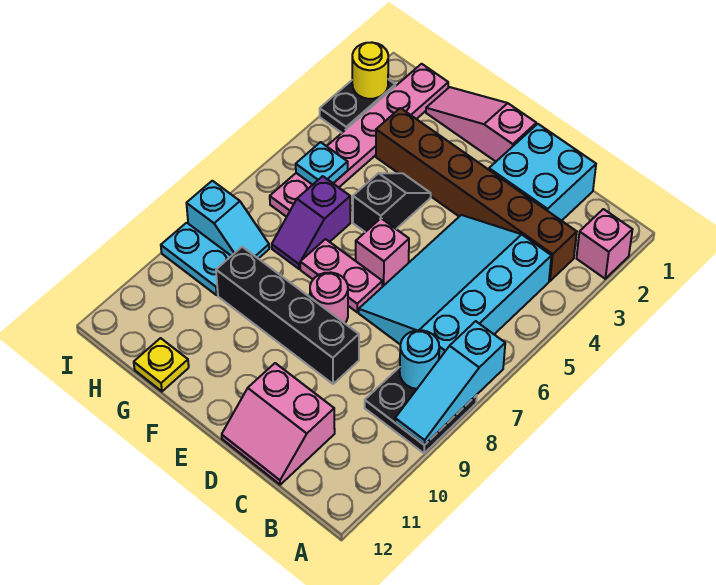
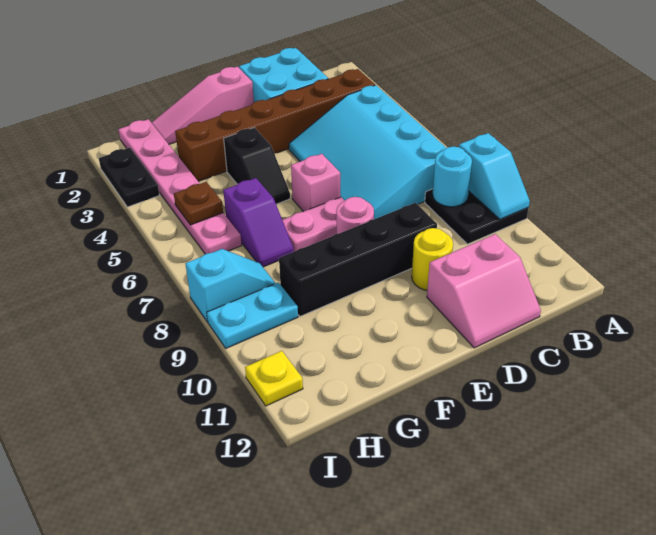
pink brick A2 level 1 -> none
cyan slope A7:A9 level 2 top 7 -> cyan slope A8:A9 level 2 top 8
black slope F4:F5 level 1 top 5 -> black slope F4:F5 level 1 top 4
yellow plate G12 level 1 -> yellow plate I11 level 1
cyan plate H5 level 2 -> brown plate H5 level 2
yellow round brick I2 level 2 -> yellow round brick D10 level 1

